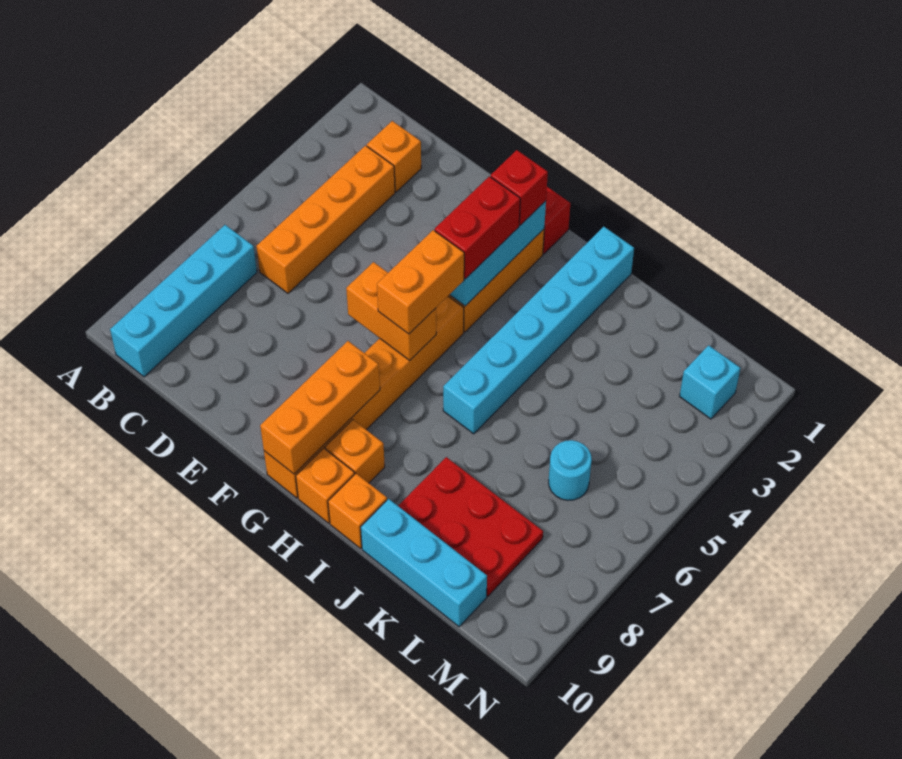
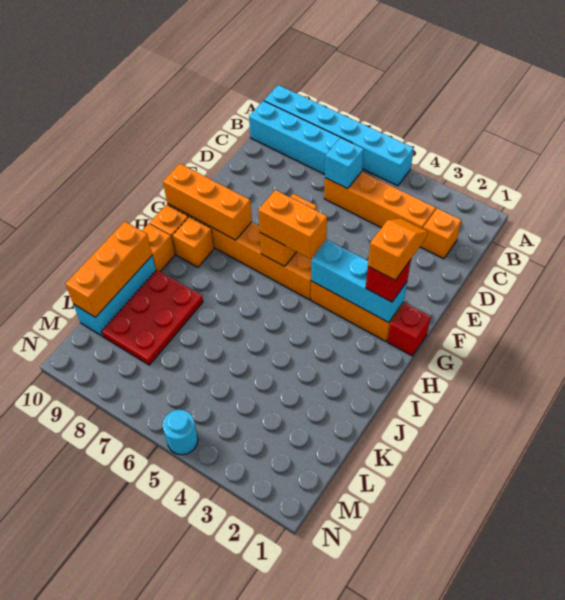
none -> orange slope F2:G2 level 4 top G
red brick G3:G4 level 3 -> none
cyan brick I1:I6 level 1 -> cyan brick A5:A10 level 1
none -> orange brick J10:L10 level 2
cyan round brick L6 level 1 -> cyan round brick N5 level 1
cyan brick M2 level 1 -> cyan brick C6 level 2

